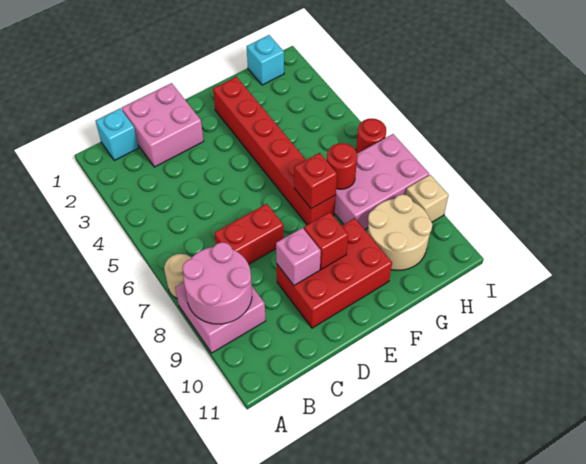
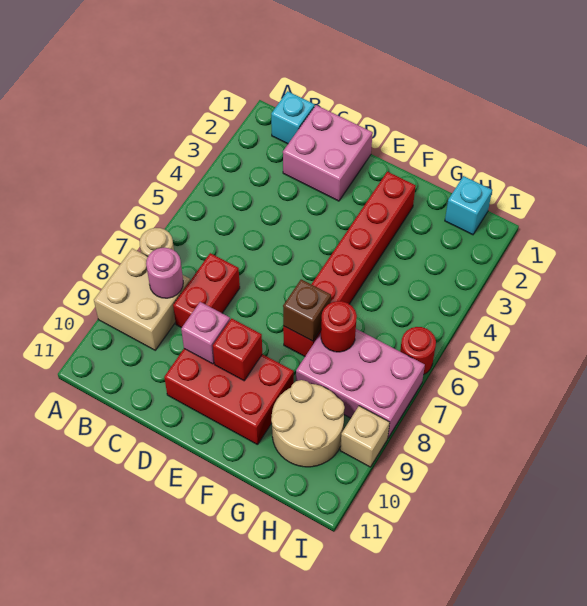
pink brick A8:B9 level 1 -> tan brick A8:B9 level 1
pink round brick A8:B9 level 2 -> pink round brick B8 level 2
red brick C7:D7 level 1 -> red brick C7:C8 level 1
red brick F7 level 2 -> brown brick F7 level 2

